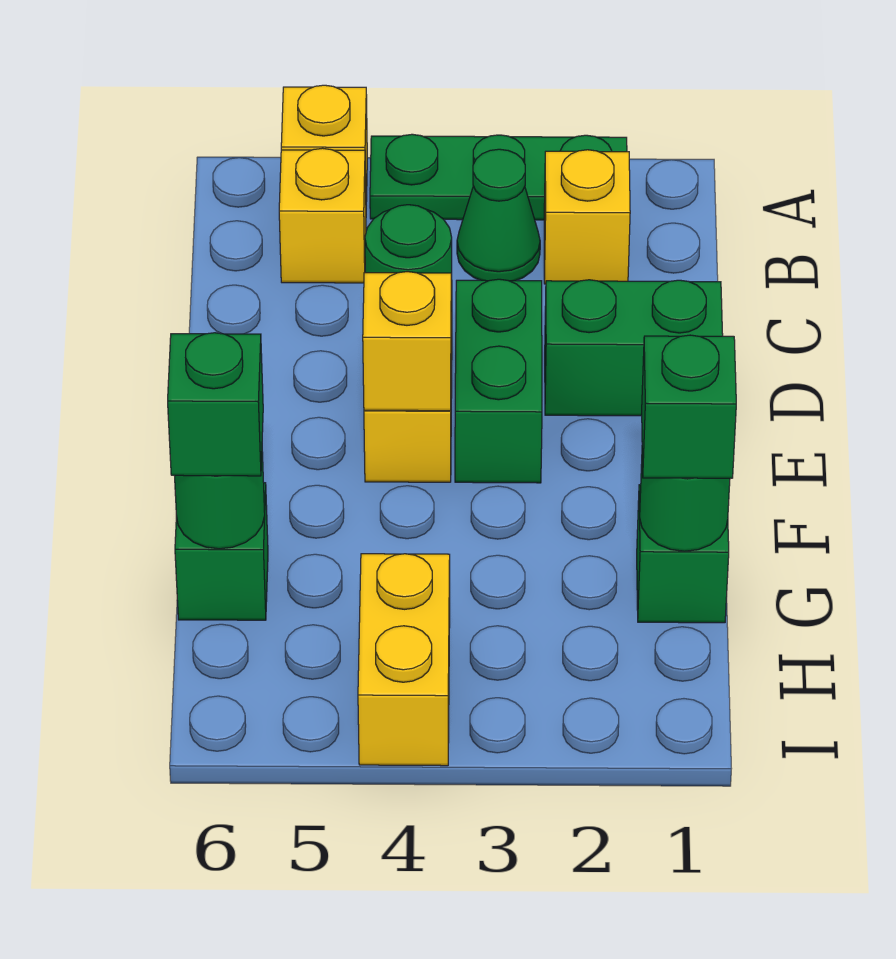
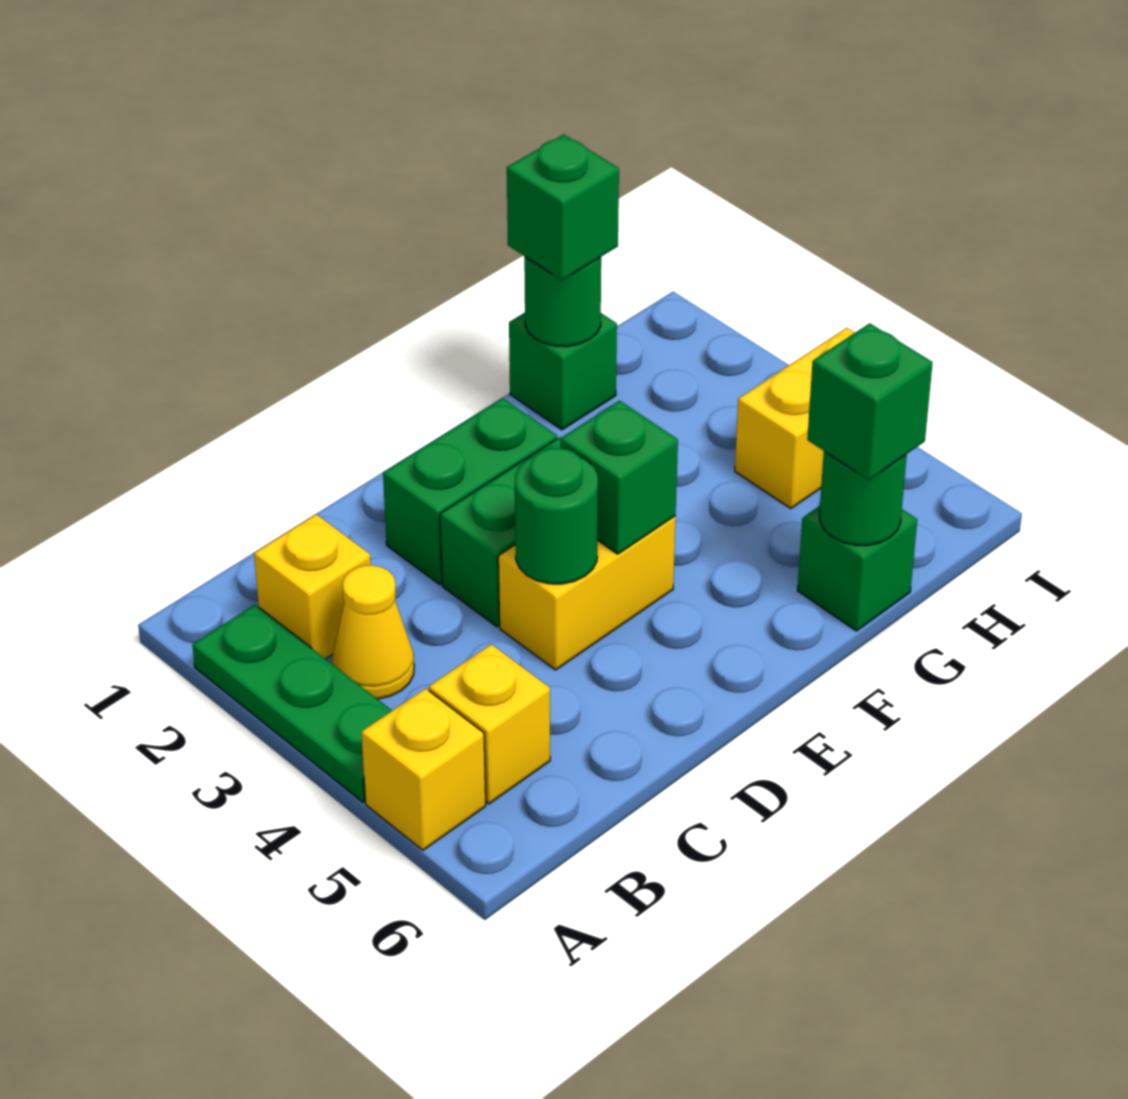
green cone B3 level 1 -> yellow cone B3 level 1
green brick D1:D2 level 1 -> green brick D2:E2 level 1
yellow brick E4 level 2 -> green brick E4 level 2

